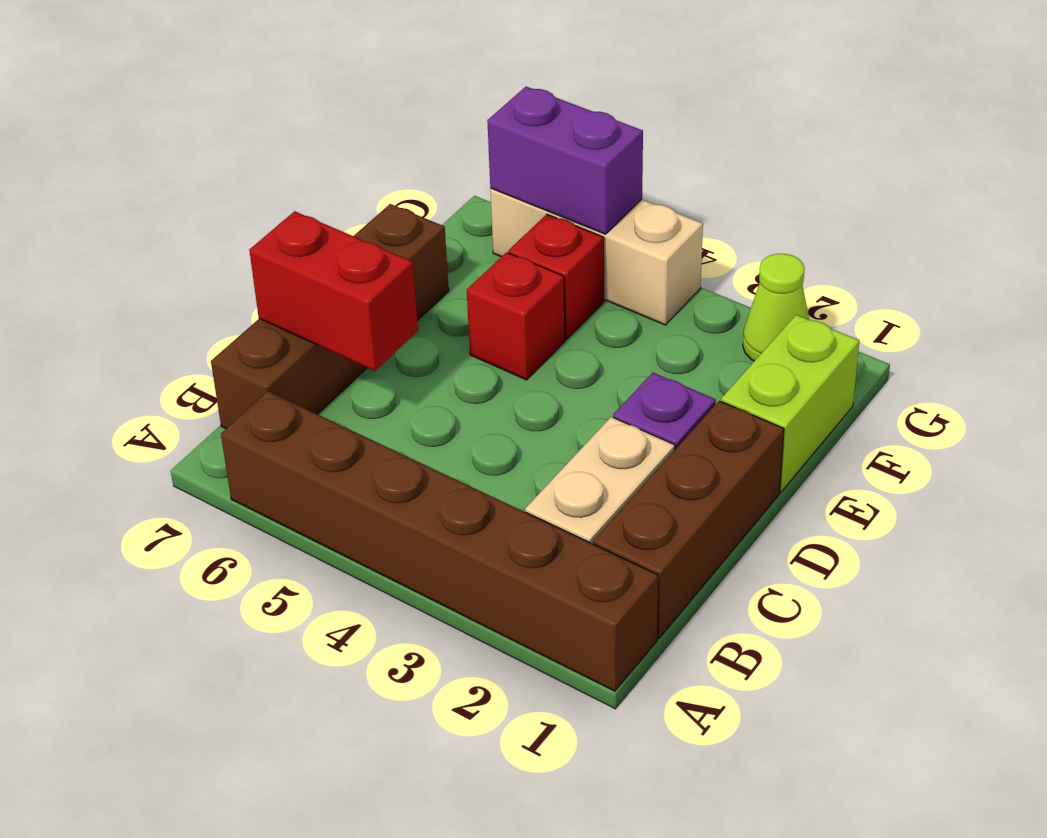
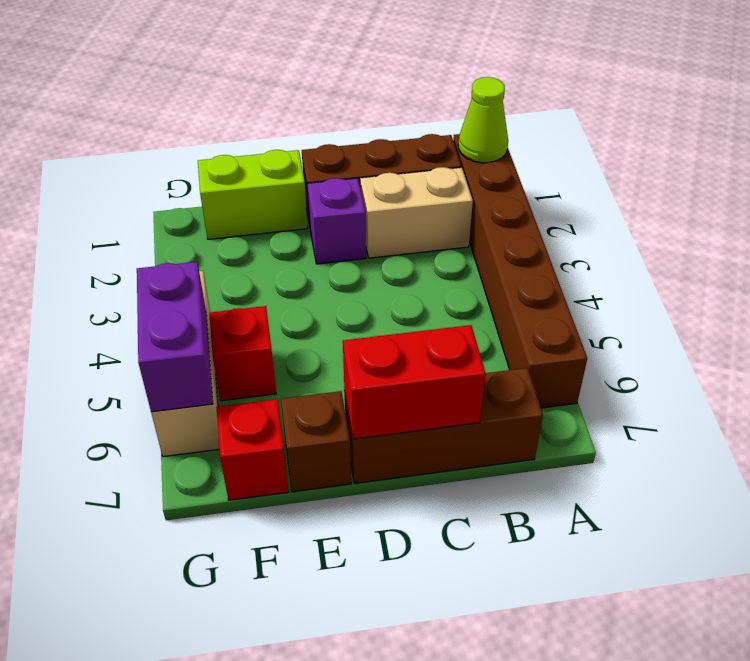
red brick C6:C7 level 2 -> red brick C7:D7 level 2
red brick E5 level 1 -> red brick F7 level 1
lime cone G2 level 1 -> lime cone A1 level 2

